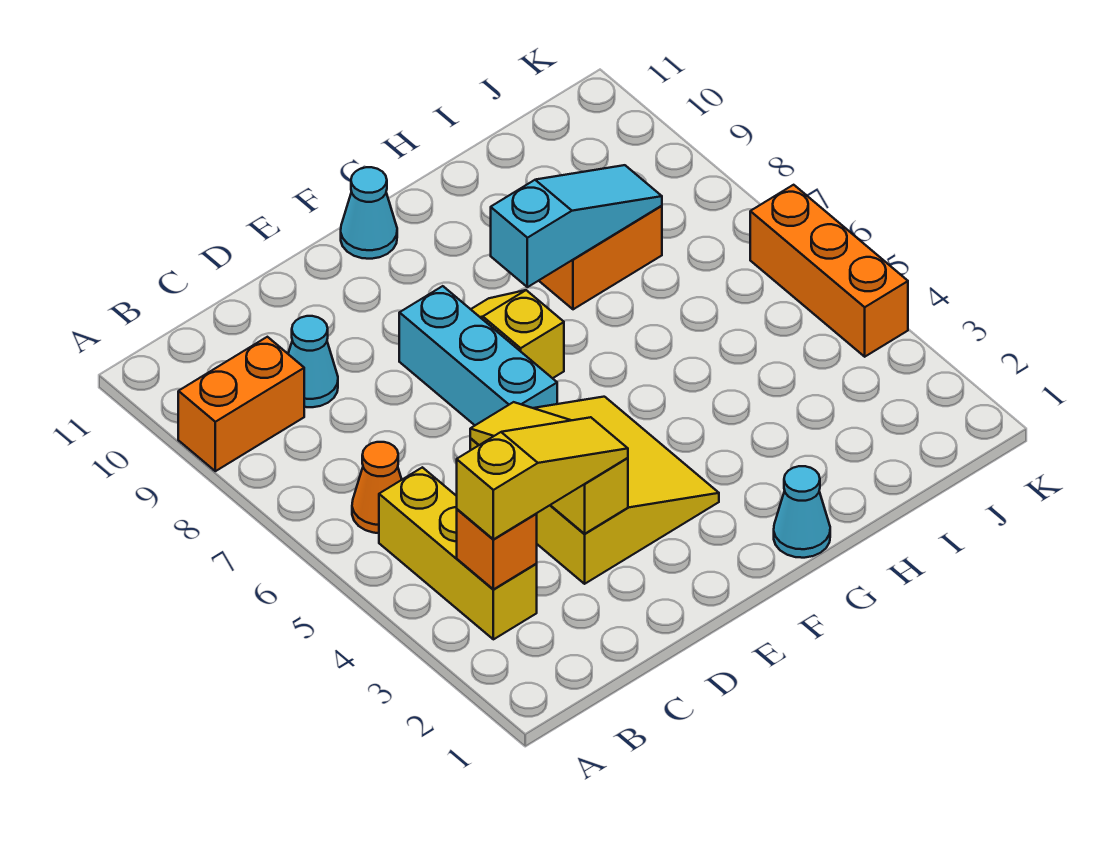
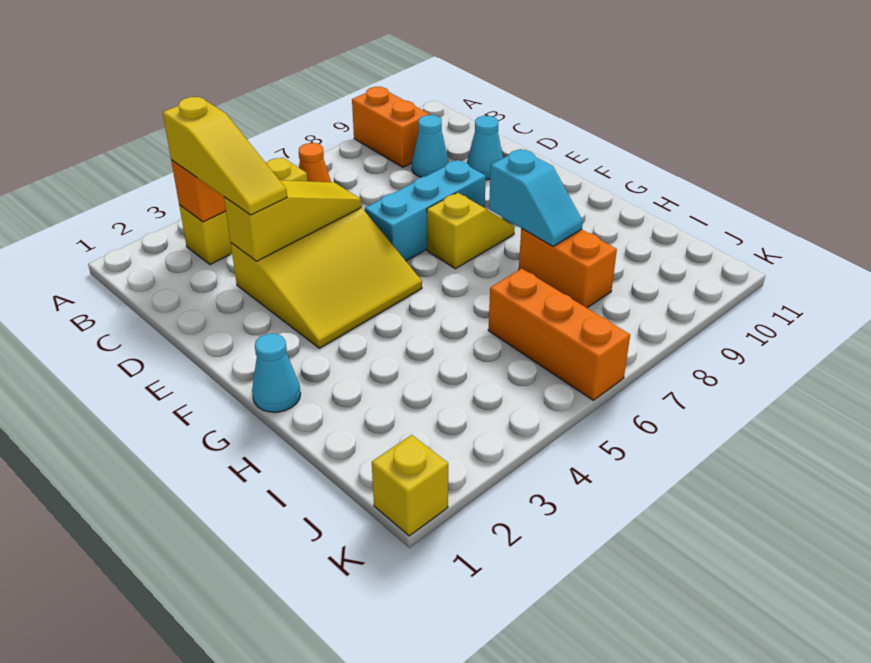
cyan cone F11 level 1 -> cyan cone D10 level 1
cyan slope G8:I8 level 2 top G -> cyan slope G8:H8 level 2 top G
none -> yellow brick K1 level 1
orange brick K4:K6 level 1 -> orange brick I6:K6 level 1

